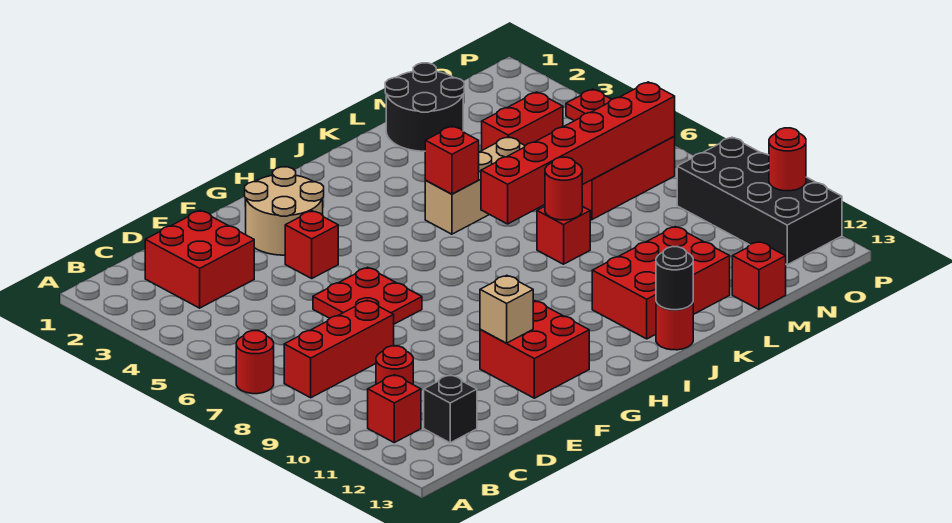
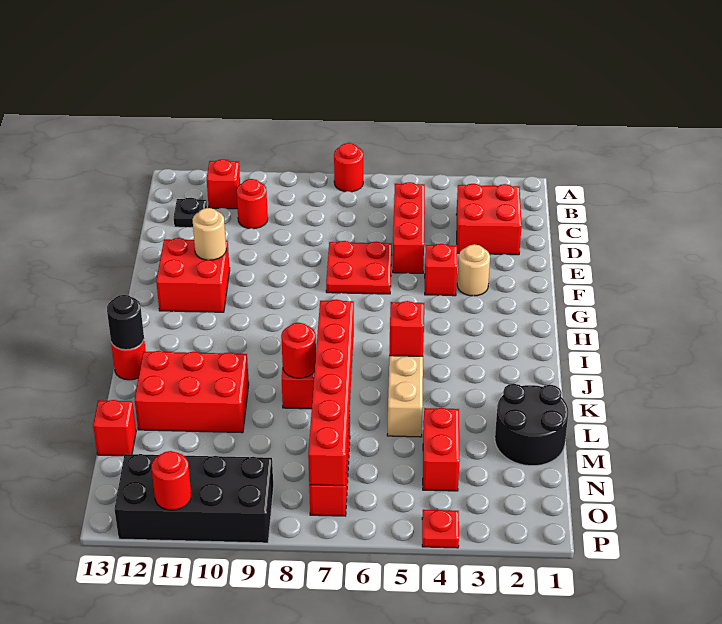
red brick B8:D8 level 1 -> red brick C5:E5 level 1
black brick C12 level 1 -> black plate C12 level 1
tan round brick F2:G3 level 1 -> tan round brick F3 level 1
tan brick F11 level 2 -> tan round brick F11 level 2
red brick J11:L12 level 1 -> red brick K10:L12 level 1

